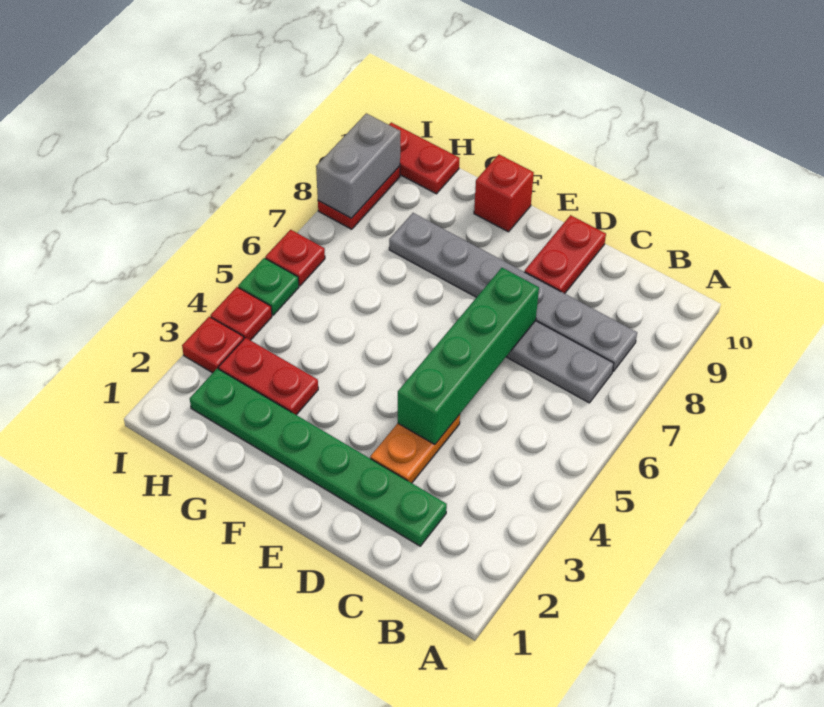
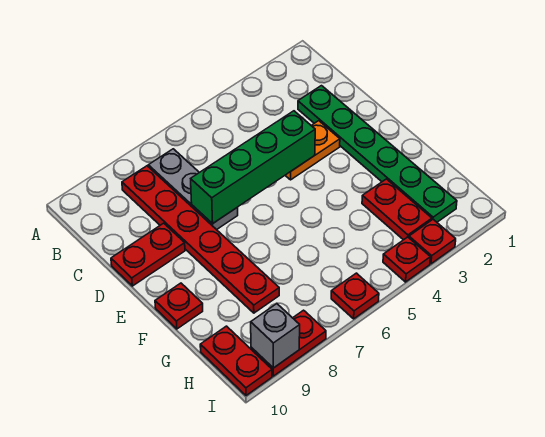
grey plate B8:G8 level 1 -> red plate B8:G8 level 1
red brick F10 level 1 -> red plate F10 level 1
green plate I5 level 1 -> none
grey brick I8:I9 level 2 -> grey brick I9 level 2

